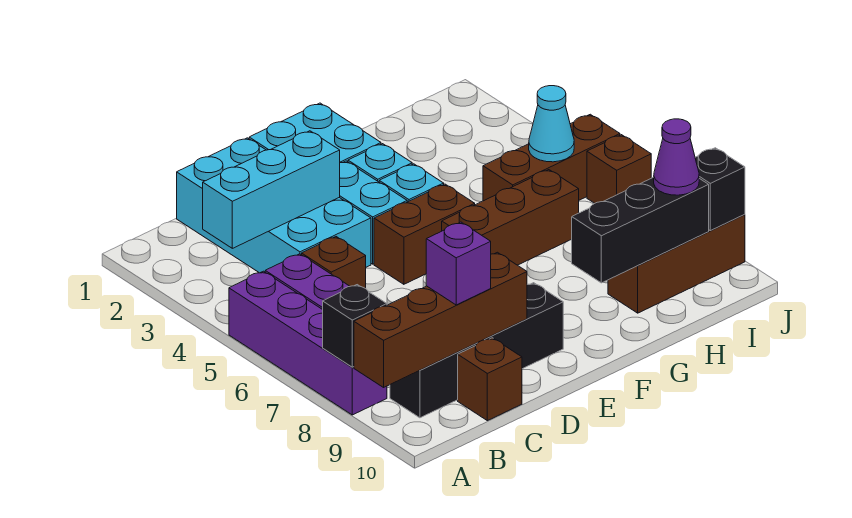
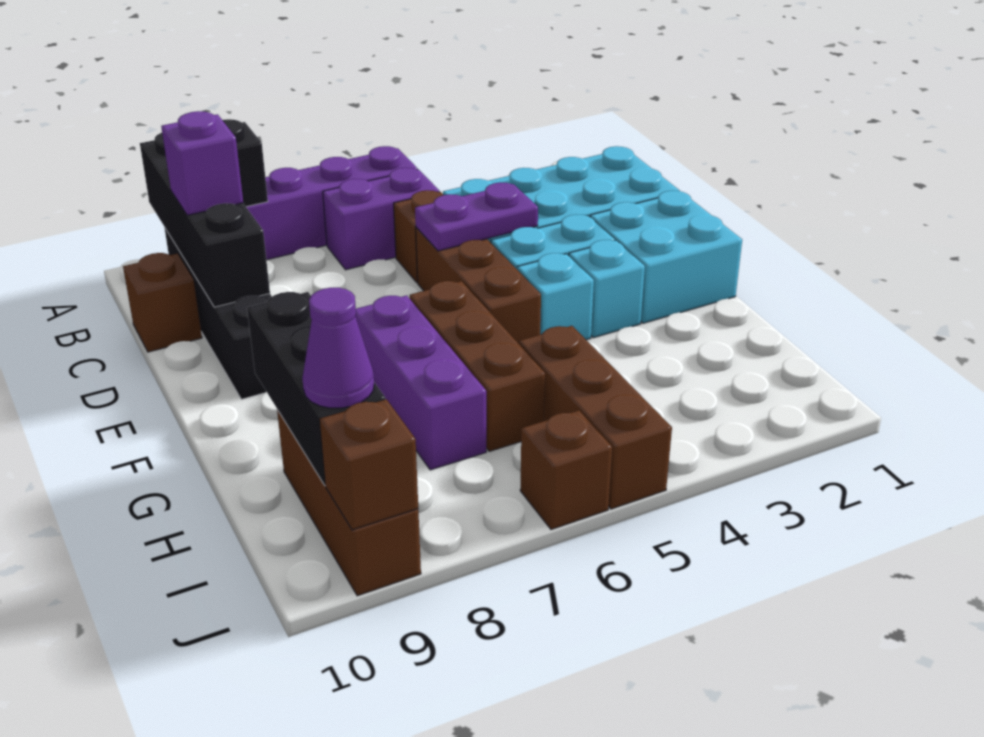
brown brick A9:D9 level 2 -> black brick A9:D9 level 2
cyan brick B3:D3 level 2 -> none
none -> purple plate D4:D5 level 2
brown brick E5:F5 level 1 -> brown brick D5:F5 level 1
none -> purple brick F7:H7 level 1
cyan cone I5 level 2 -> none
black brick J9 level 2 -> brown brick J9 level 2

